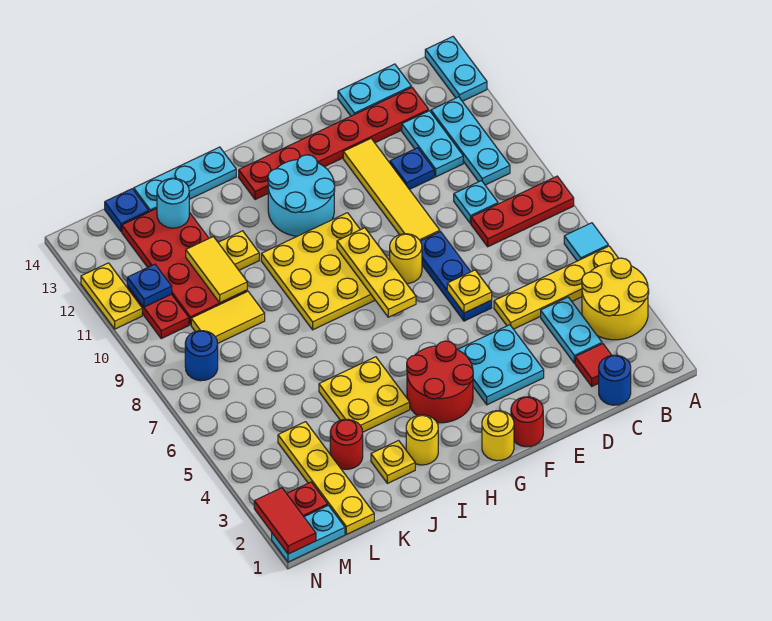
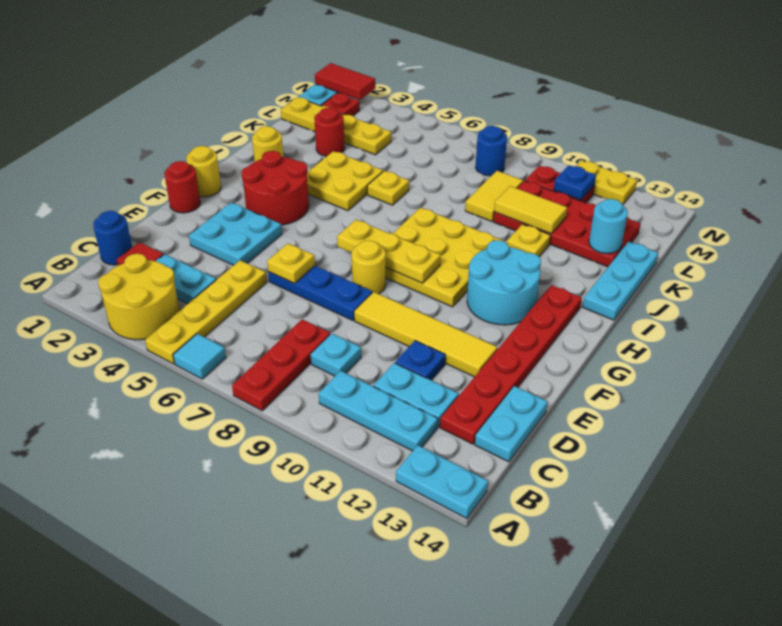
yellow plate J2 level 1 -> yellow plate J6 level 1
blue plate L14 level 1 -> none

